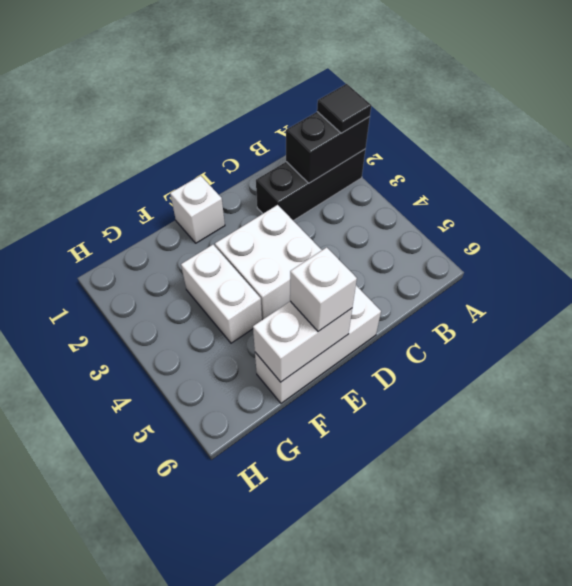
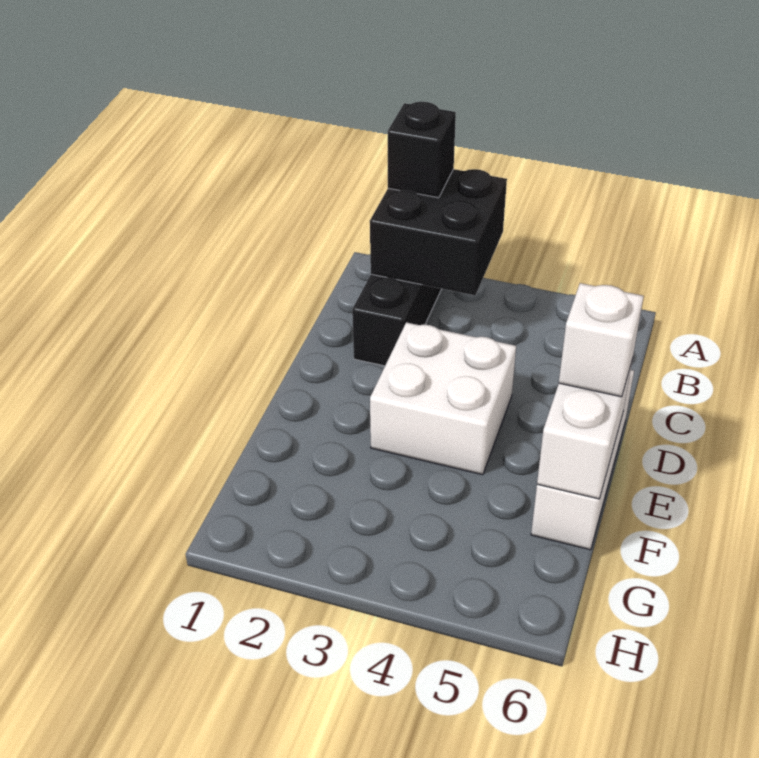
black brick A2:B2 level 2 -> black brick A2:B3 level 2
black tile A2 level 3 -> black brick A2 level 3
white brick E1 level 1 -> none
white brick F3:F4 level 1 -> none

